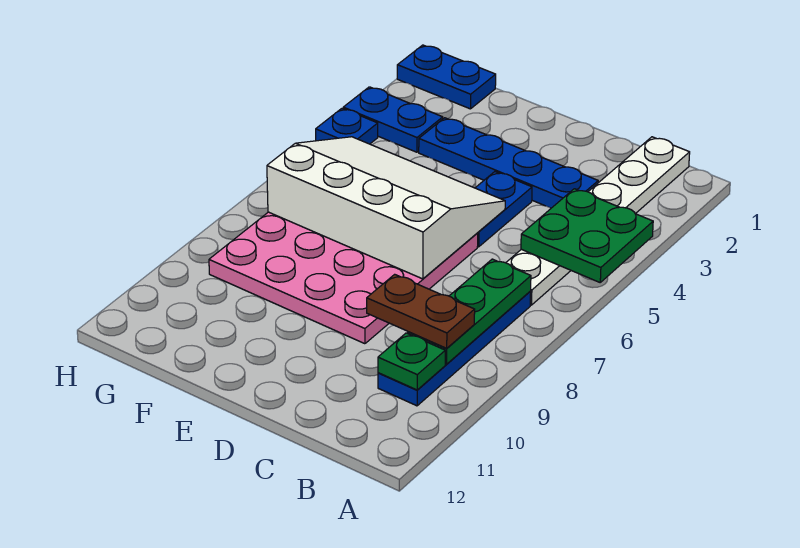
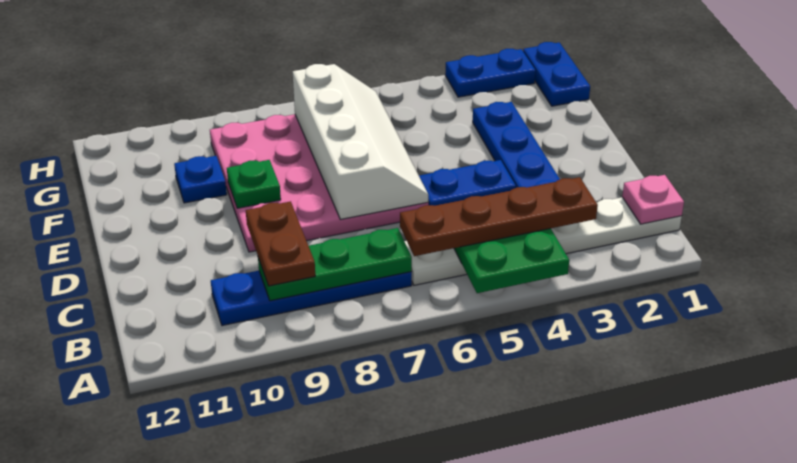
none -> pink plate B1 level 2
none -> brown plate B3:B6 level 3
green plate B10 level 2 -> green plate E9 level 2
white slope D5:G7 level 2 top 7 -> white slope D6:G7 level 2 top 7
blue plate G3:H3 level 1 -> blue plate H2:H3 level 1
blue plate H4 level 1 -> blue plate F10 level 1

